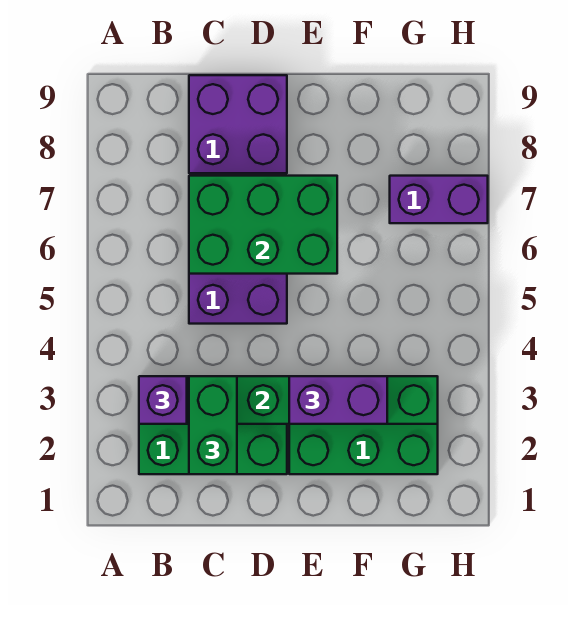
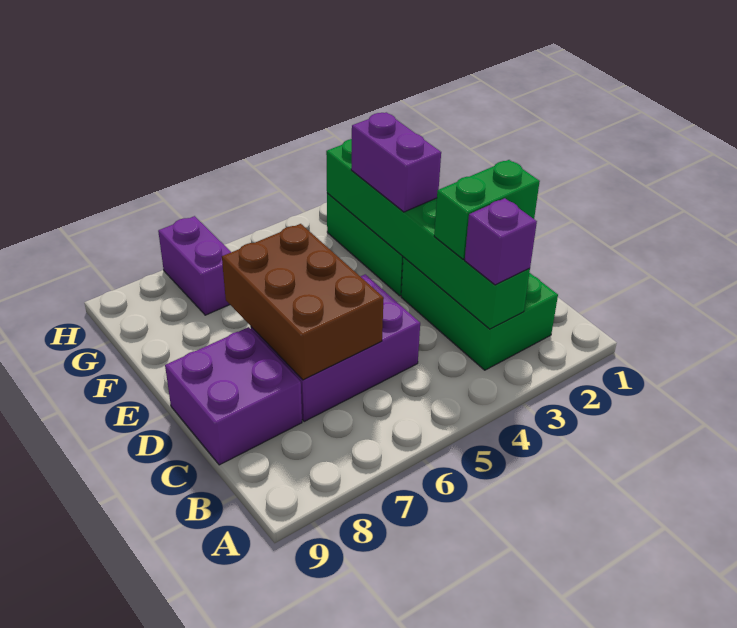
green brick C6:E7 level 2 -> brown brick C6:E7 level 2

